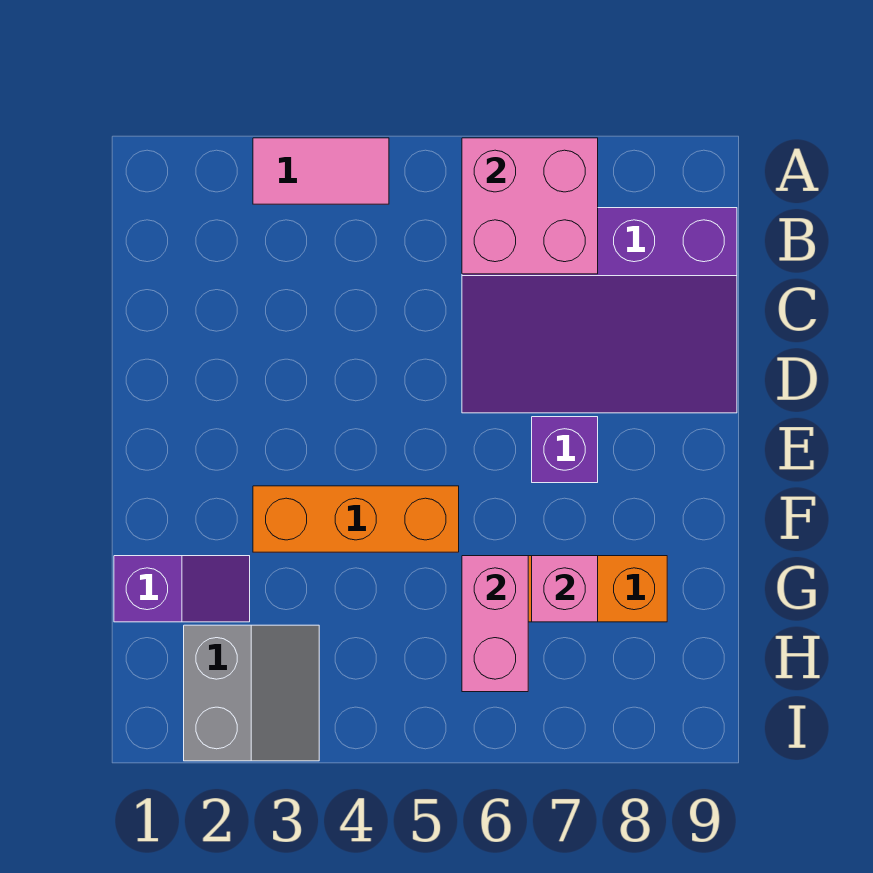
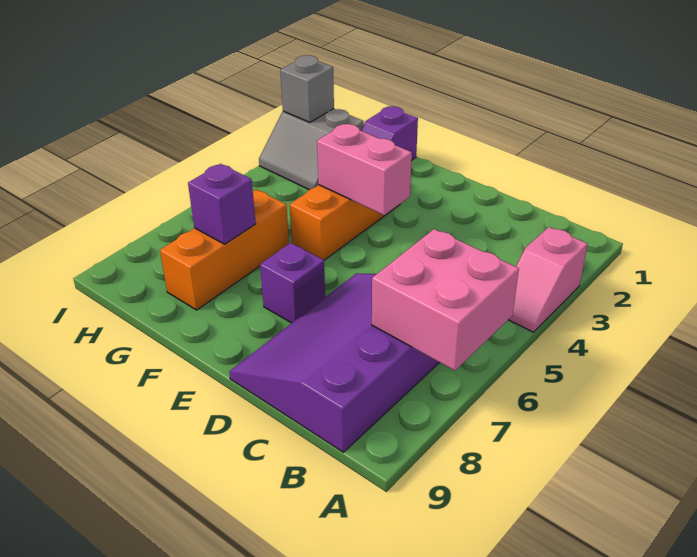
pink tile A3:A4 level 1 -> pink slope A3:A4 level 1 top 3
pink brick G6:H6 level 2 -> pink brick E4:F4 level 2
pink brick G7 level 2 -> purple brick G7 level 2
none -> grey brick I2 level 2

